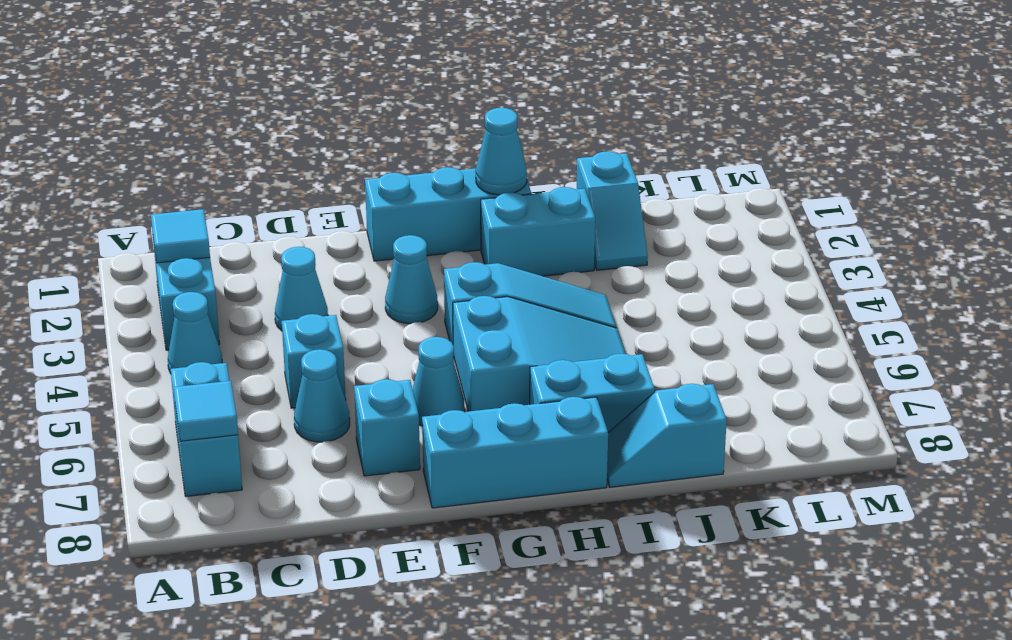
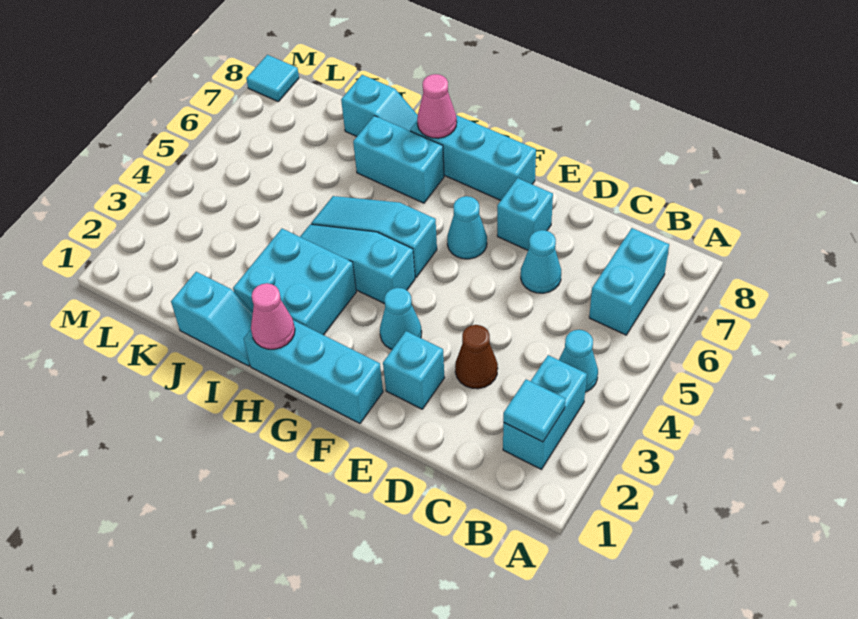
cyan tile B7 level 2 -> cyan tile M8 level 1
cyan cone D3 level 1 -> brown cone D3 level 1
cyan brick D5 level 1 -> cyan brick E2 level 1
cyan slope G5:I6 level 1 top G -> cyan slope G5:I5 level 1 top G
cyan cone H1 level 2 -> pink cone H1 level 2
cyan brick H2:I2 level 1 -> cyan brick H2:I3 level 1
none -> pink cone H8 level 2
cyan slope J1:J2 level 1 top 1 -> cyan slope I1:J1 level 1 top J

